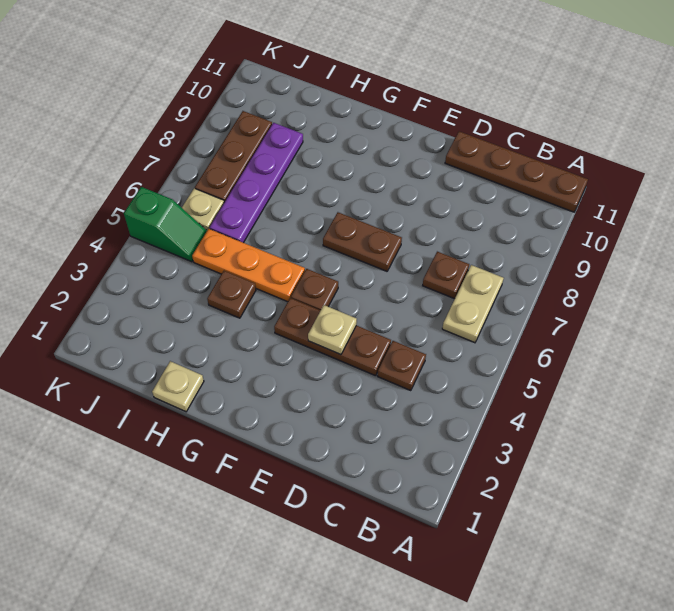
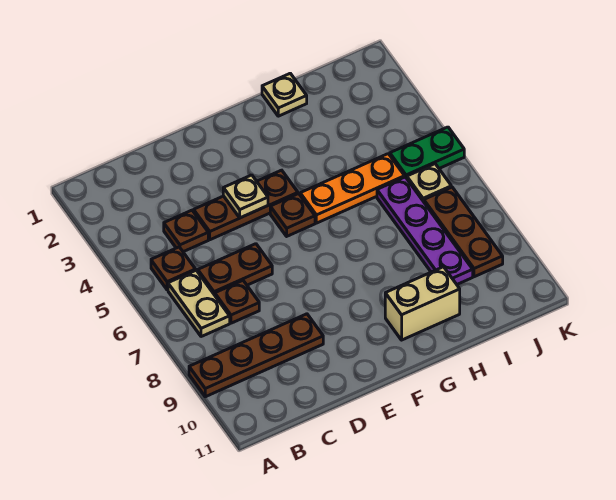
brown plate A11:D11 level 1 -> brown plate A9:D9 level 1
brown plate E7:F7 level 1 -> brown plate C6:D6 level 1
none -> tan brick G10:H10 level 1
brown plate H4 level 1 -> brown plate B5 level 1
green slope J5:K5 level 1 top K -> green plate J5:K5 level 1

